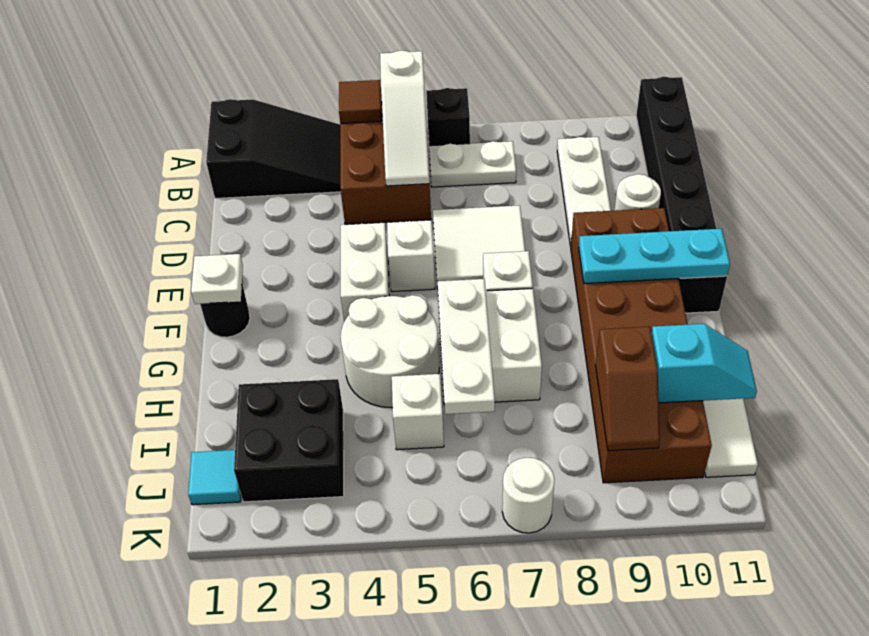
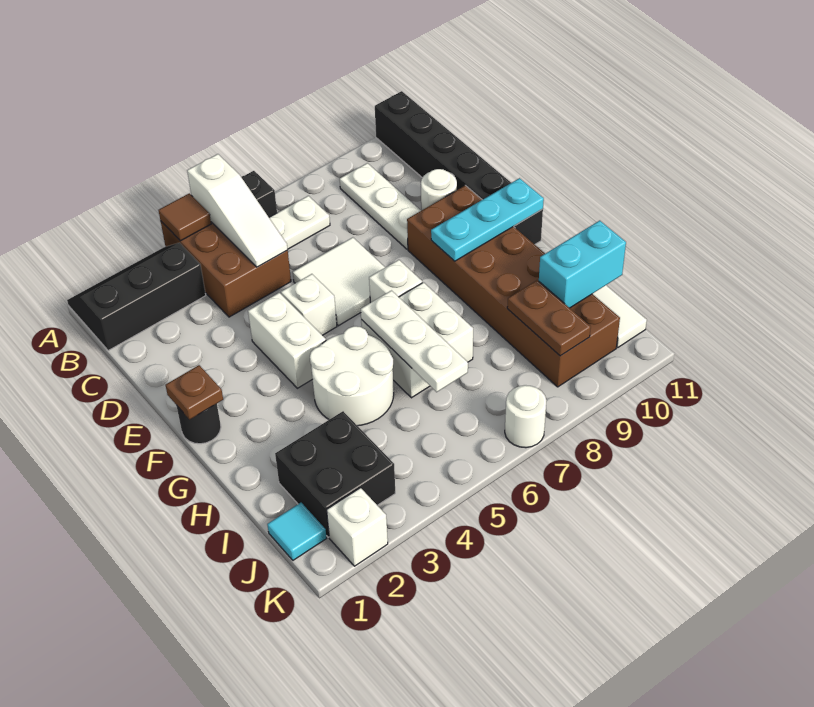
black slope A1:B3 level 1 top 1 -> black slope A1:B3 level 1 top B
white plate F1 level 2 -> brown plate F1 level 2
white brick I5 level 1 -> white brick K2 level 1
brown slope I9:J9 level 2 top I -> brown plate I9:J9 level 2
cyan slope I10:I11 level 2 top 10 -> cyan brick I10:I11 level 2

